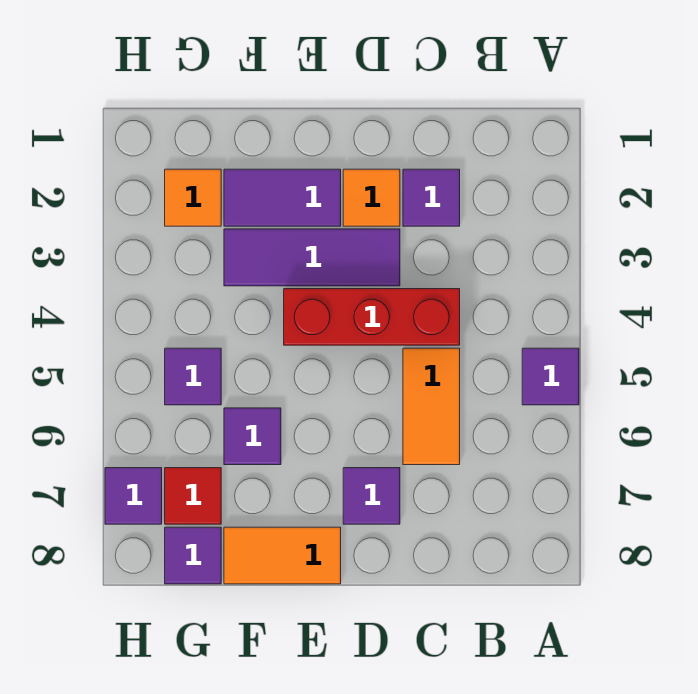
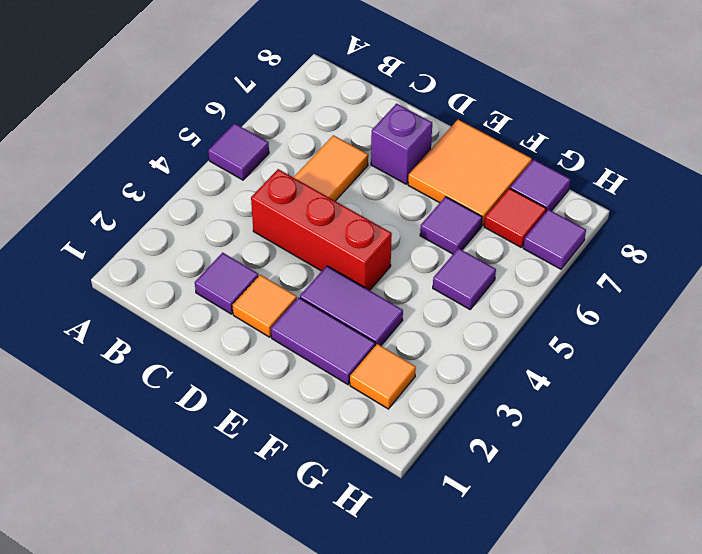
purple tile D3:F3 level 1 -> purple tile E3:F3 level 1
purple tile D7 level 1 -> purple brick D7 level 1
orange tile E8:F8 level 1 -> orange tile E7:F8 level 1

